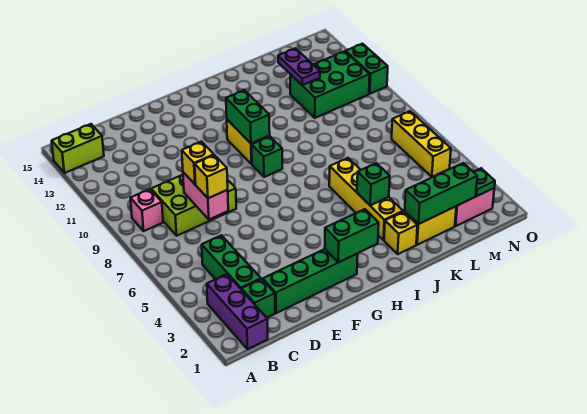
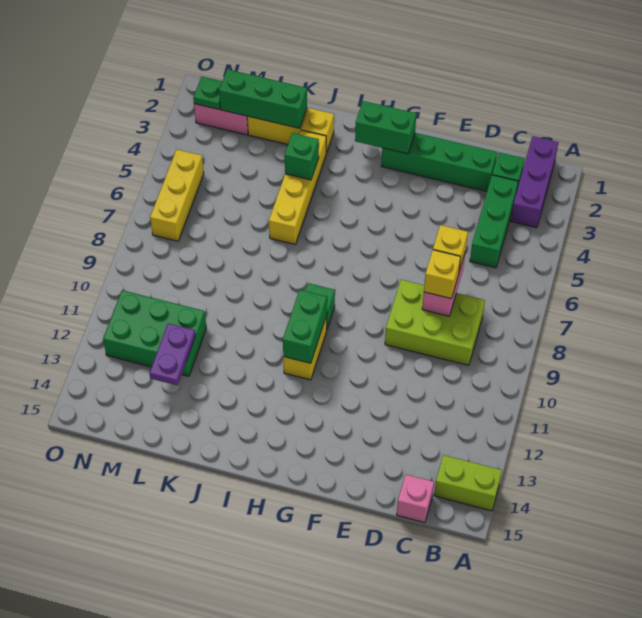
pink brick B9 level 1 -> pink brick C15 level 1
green brick O11:O12 level 1 -> none

